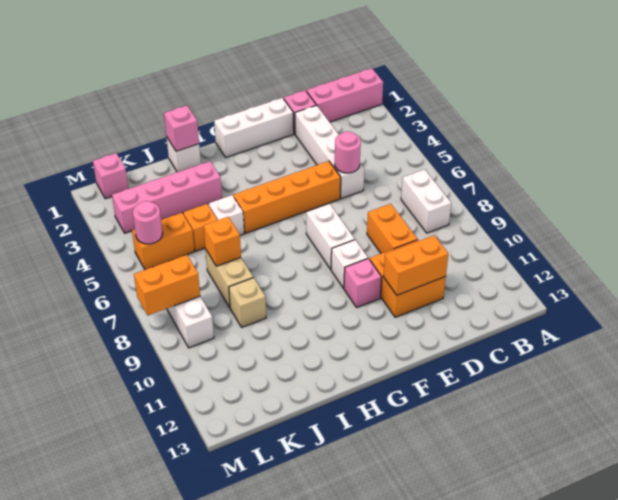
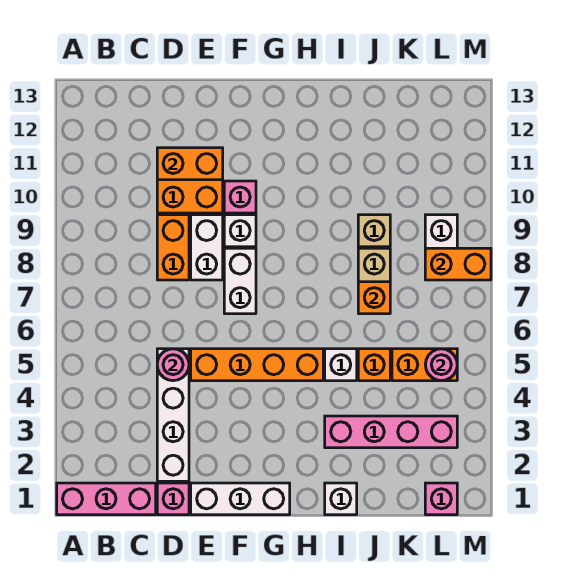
white brick B7:B8 level 1 -> white brick E8:E9 level 1
pink brick I1 level 2 -> none

